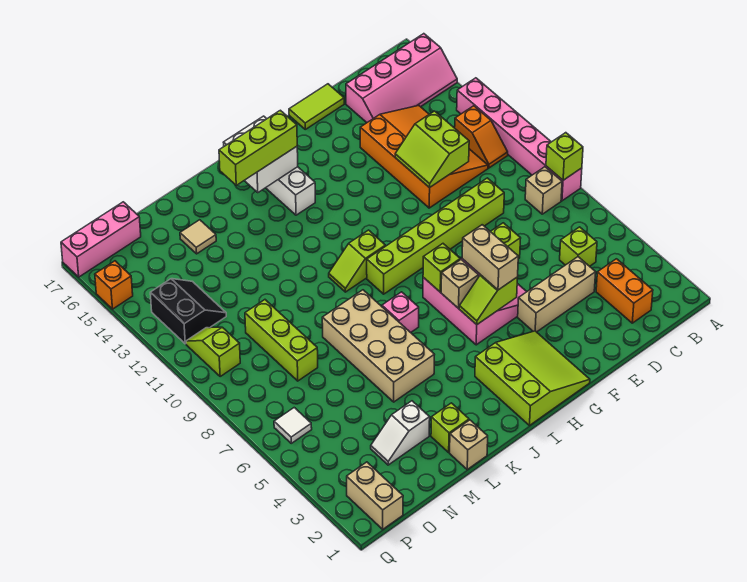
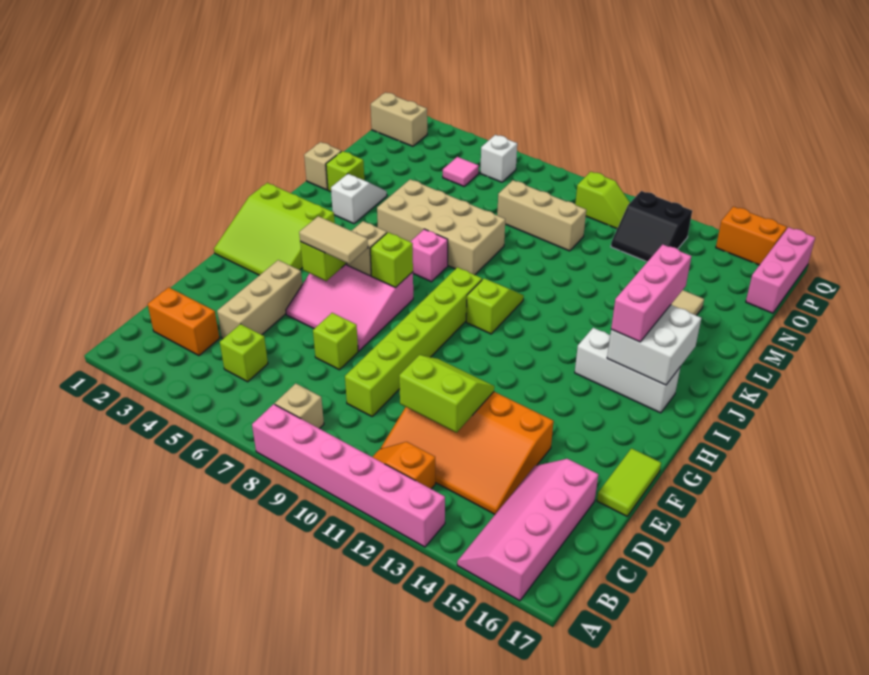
lime brick A8 level 2 -> none
tan brick G5:G6 level 3 -> tan tile G5:G6 level 3
lime brick I15:K15 level 3 -> pink brick I15:K15 level 3
white slope M3:N3 level 1 top M -> white slope K3:L3 level 1 top K
lime brick N8:N10 level 1 -> tan brick N8:N10 level 1
none -> pink tile O5 level 1
white tile P6 level 1 -> white brick P6 level 1
orange brick Q15 level 1 -> orange brick Q15:Q16 level 1

